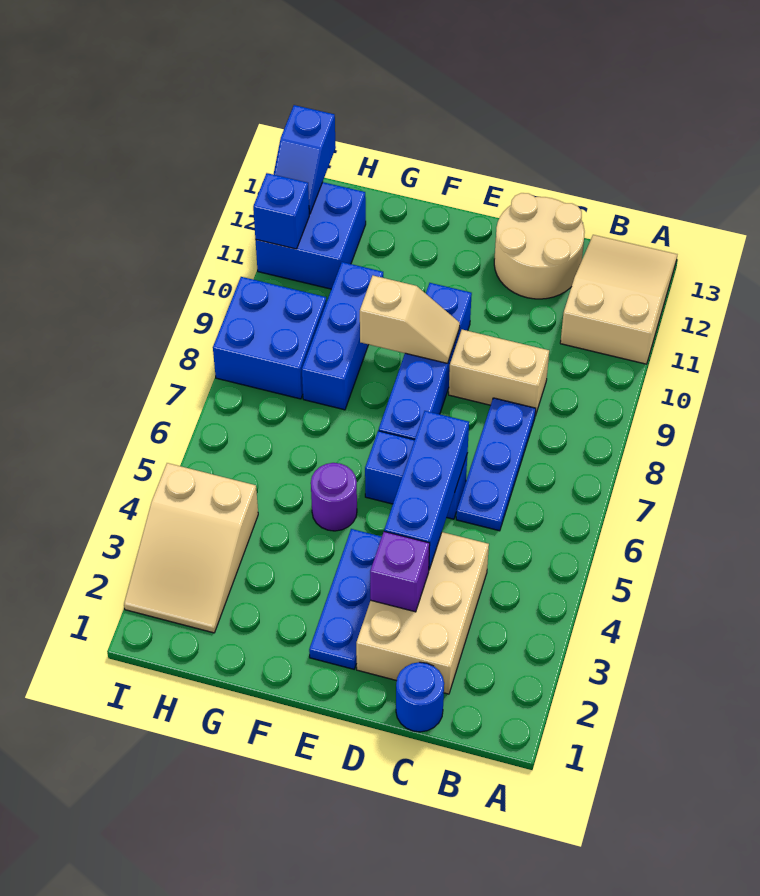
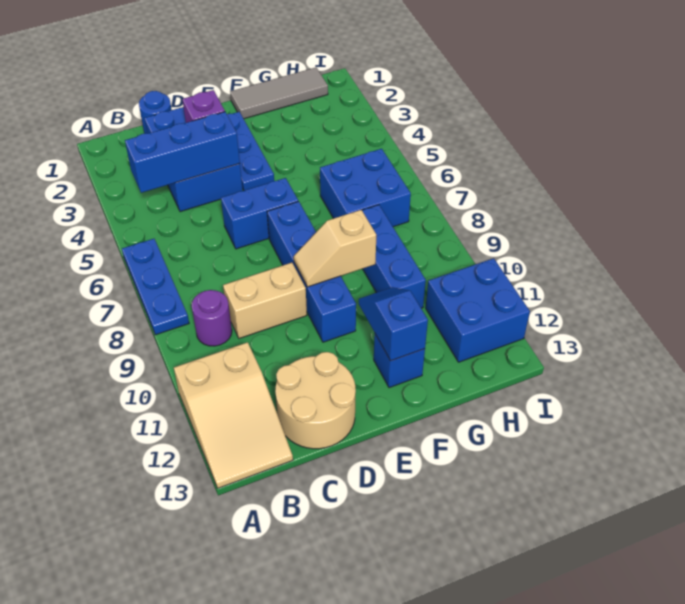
tan brick C2:D4 level 1 -> blue brick C2:D4 level 1
blue plate C6:C8 level 1 -> blue plate A6:A8 level 1
blue brick D4:D6 level 2 -> blue brick B4:D4 level 2
none -> grey tile F1:H1 level 1
purple round brick F5 level 1 -> purple round brick B9 level 1
tan slope H2:I4 level 1 top 4 -> none
blue brick H8:I9 level 1 -> blue brick G6:H7 level 1
blue brick I11 level 2 -> blue brick F12 level 1
blue slope I12:I13 level 2 top 13 -> blue slope F11:F12 level 2 top 12

